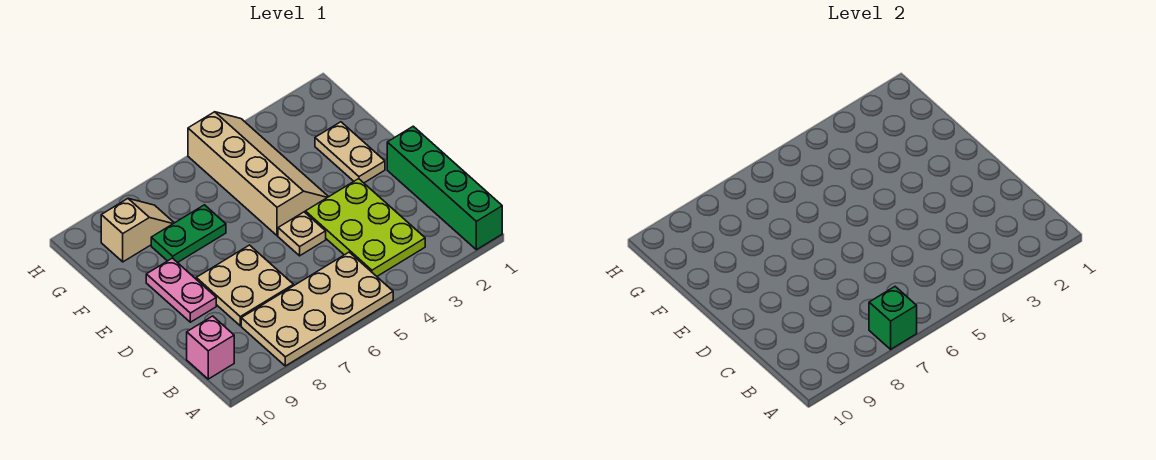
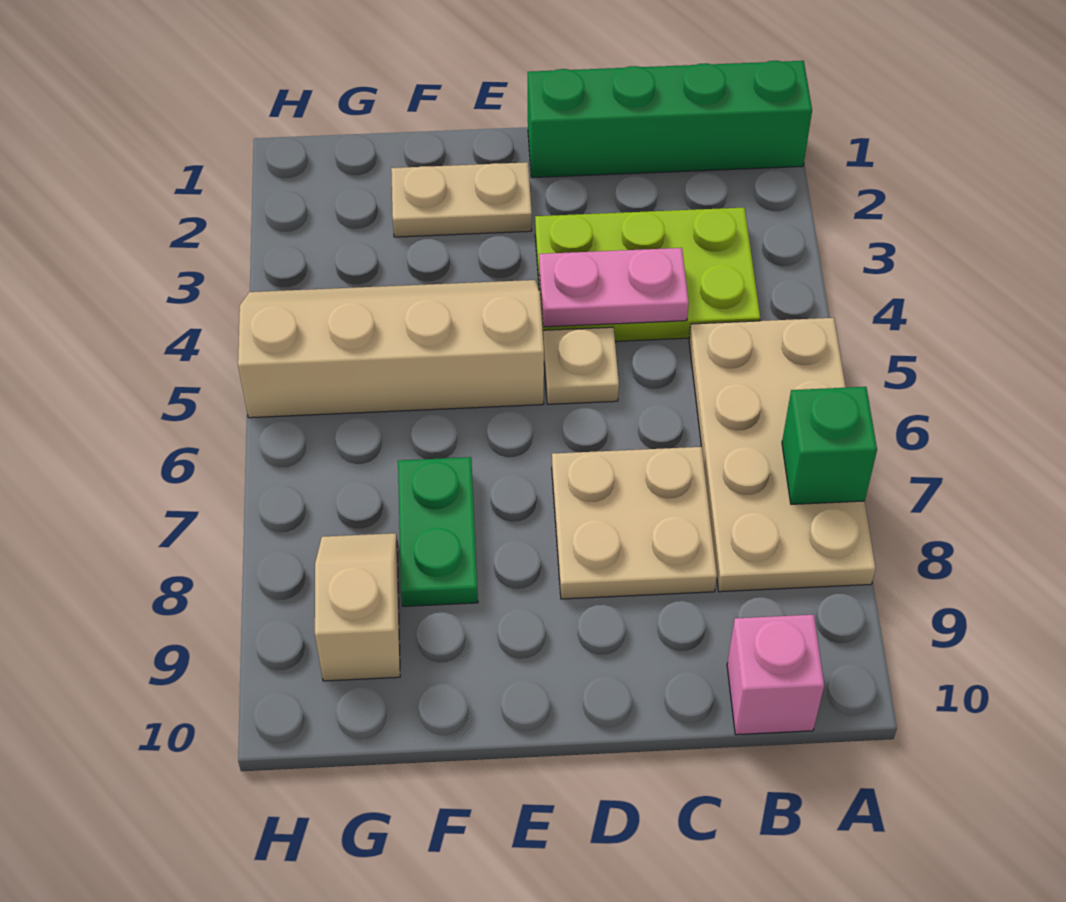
pink plate D9:E9 level 1 -> pink plate C4:D4 level 2

